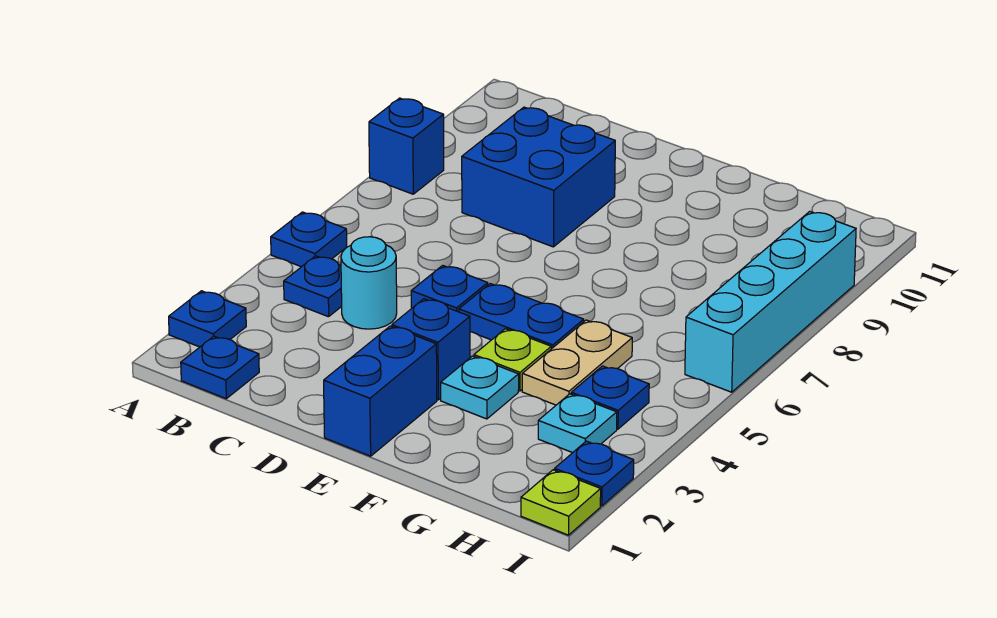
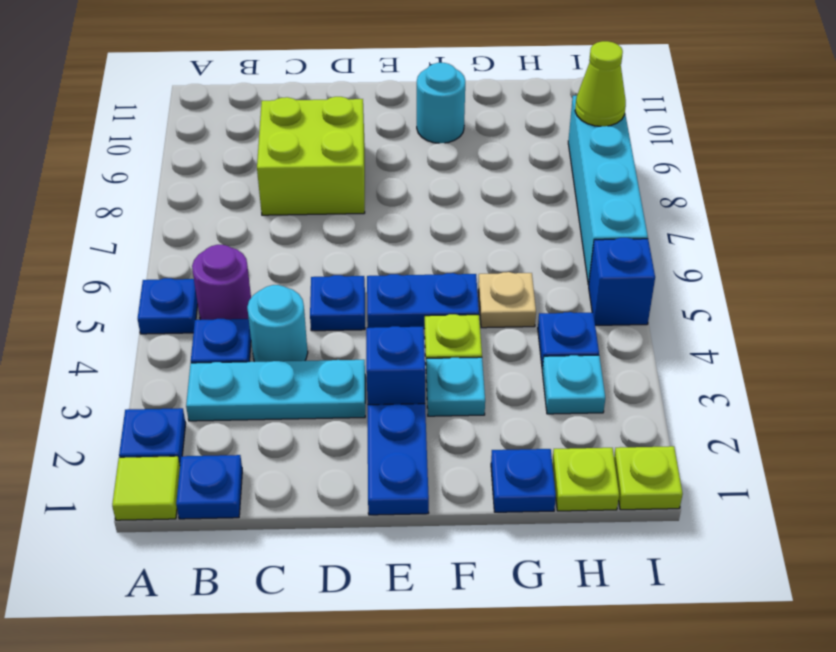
none -> lime tile A1 level 1
blue brick A8 level 1 -> blue brick I5 level 1
none -> cyan plate B3:D3 level 1
none -> purple round brick B5 level 1
blue brick C8:D9 level 1 -> lime brick C8:D9 level 1
blue brick E1:E2 level 1 -> blue plate E1:E2 level 1
none -> cyan round brick F10 level 1
tan plate G4:G5 level 1 -> tan plate G5 level 1
none -> lime plate H1 level 1
blue plate I2 level 1 -> blue plate G1 level 1
none -> lime cone I9 level 2

